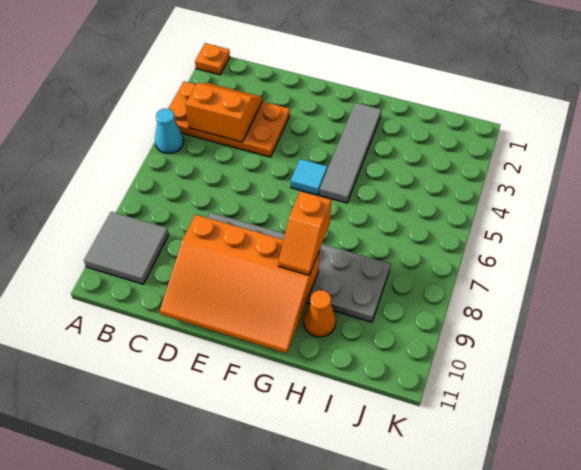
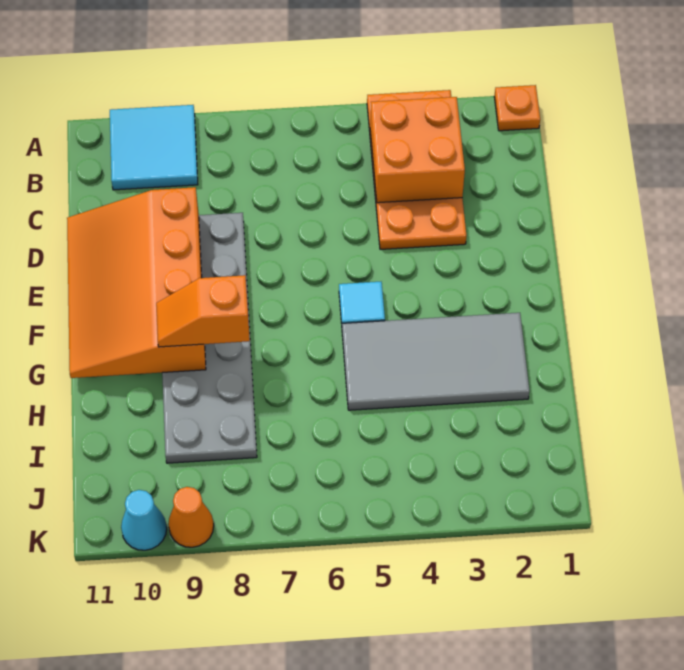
cyan cone A5 level 1 -> cyan cone K10 level 1
grey tile A9:B10 level 1 -> cyan tile A9:B10 level 1
orange slope B3:C4 level 2 top 4 -> orange brick B3:C4 level 2
grey tile G2:G5 level 1 -> grey tile G2:H5 level 1
orange cone H10 level 1 -> orange cone K9 level 1

